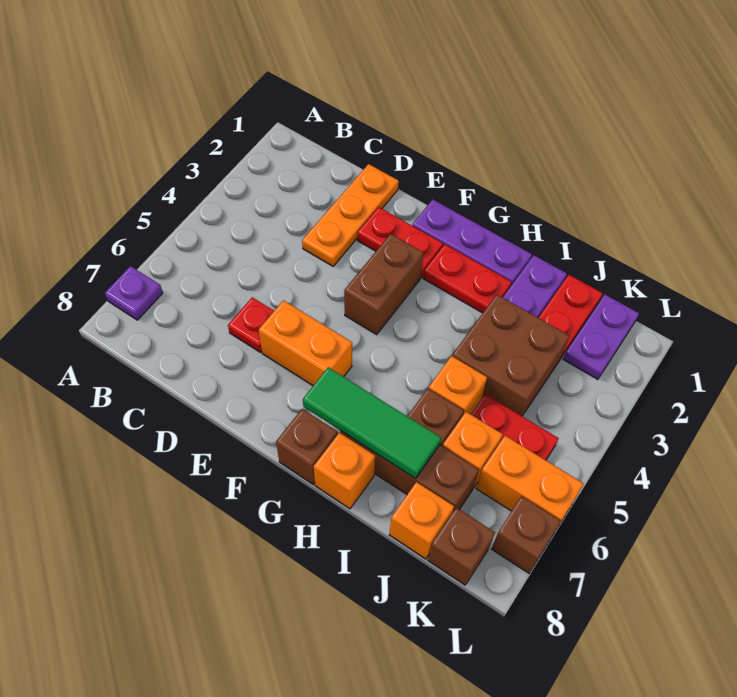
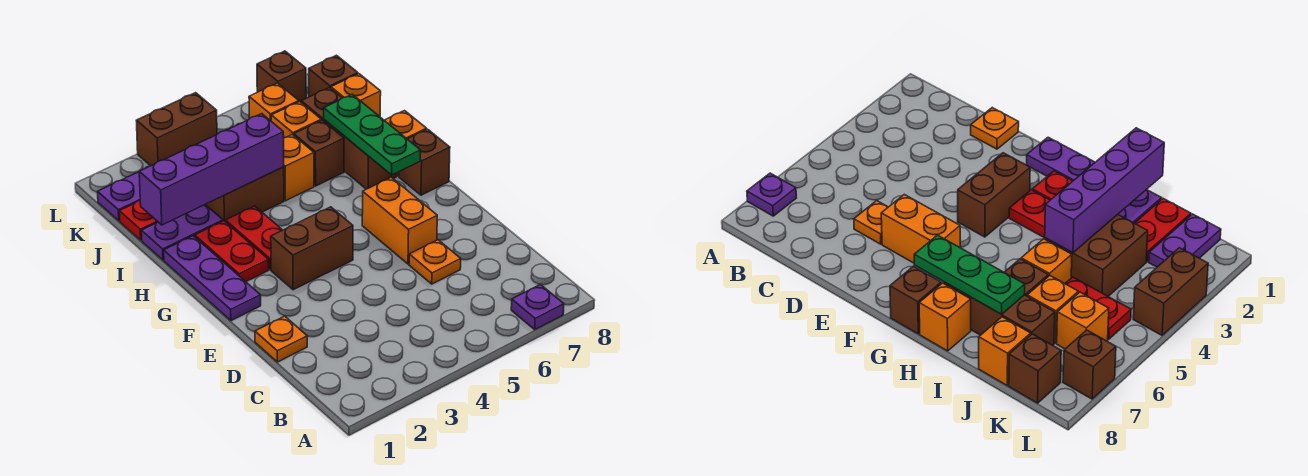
orange plate D1:D3 level 1 -> orange plate D1 level 1
red plate D6 level 1 -> orange plate D6 level 1
red plate E2:F2 level 1 -> red plate G3:H3 level 1
green tile G7:I7 level 2 -> green plate G7:I7 level 2
none -> purple brick I1:I4 level 2
orange brick K6:L6 level 1 -> orange brick K6 level 1
none -> brown brick L3:L4 level 1

